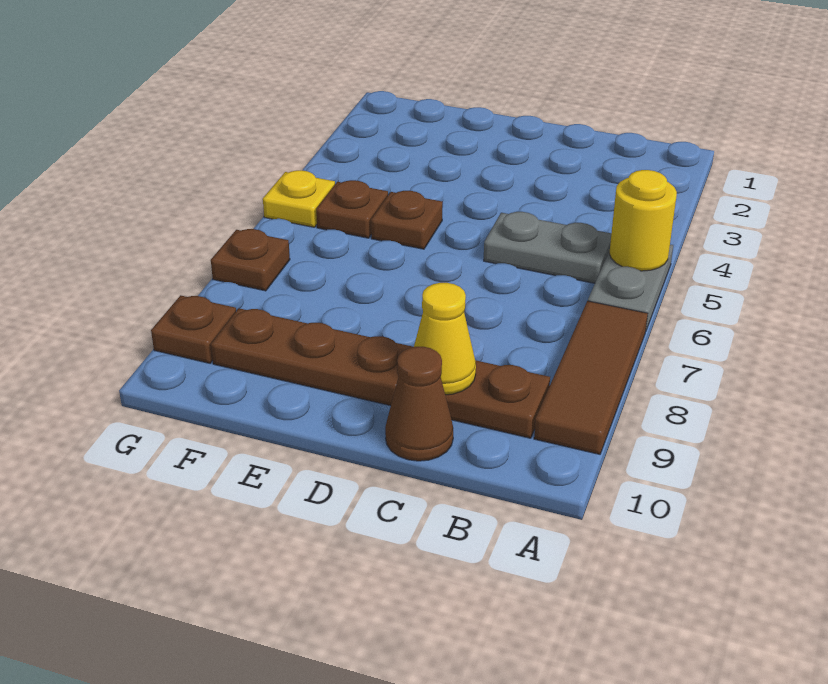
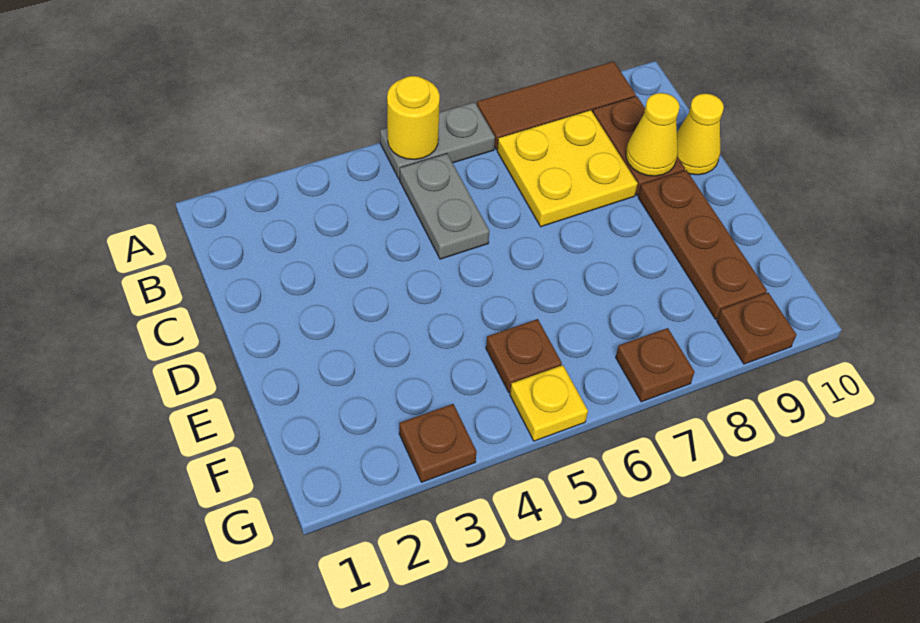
none -> yellow plate B7:C8 level 1
brown cone C10 level 1 -> yellow cone C10 level 1
brown plate E5 level 1 -> brown plate G3 level 1

